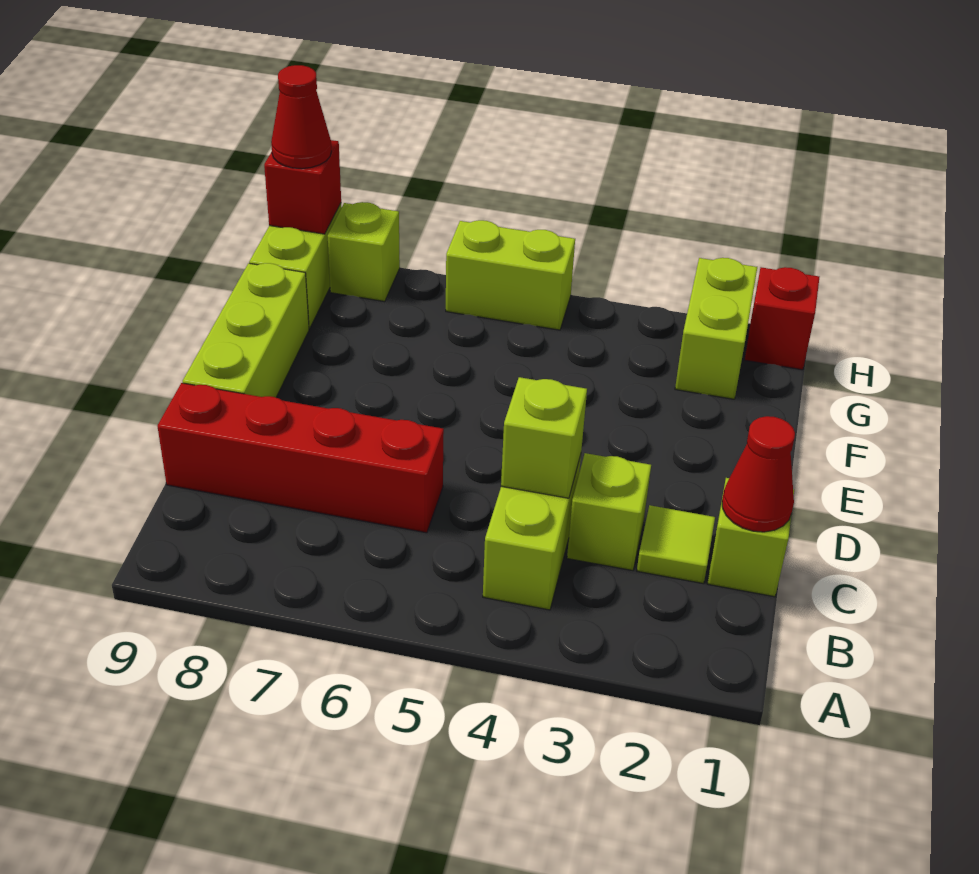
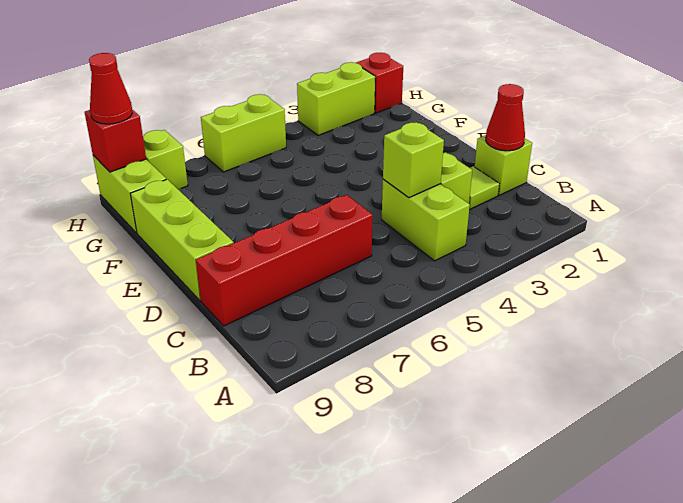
lime brick G2:H2 level 1 -> lime brick H2:H3 level 1

